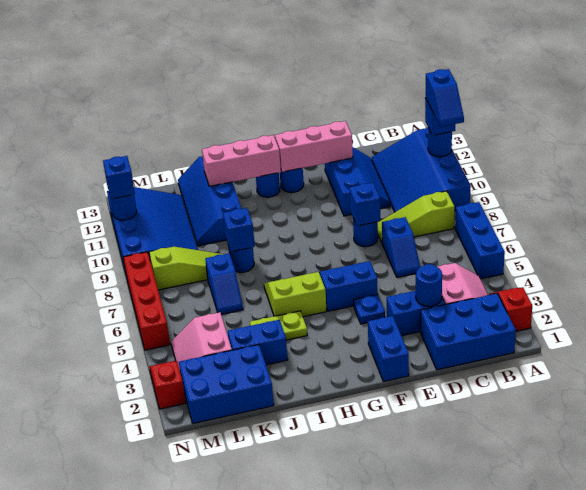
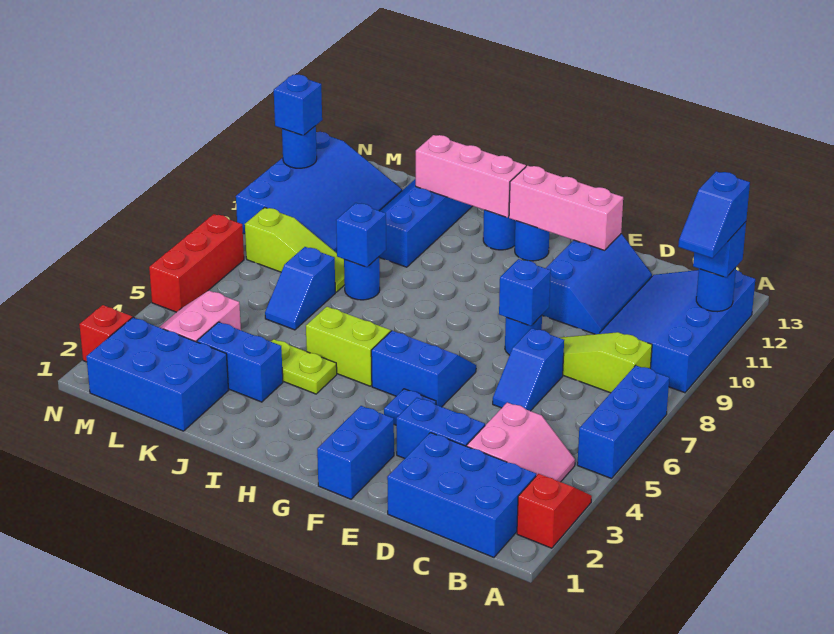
blue round brick D3 level 2 -> none
red brick N5:N8 level 1 -> red brick N5:N7 level 1

